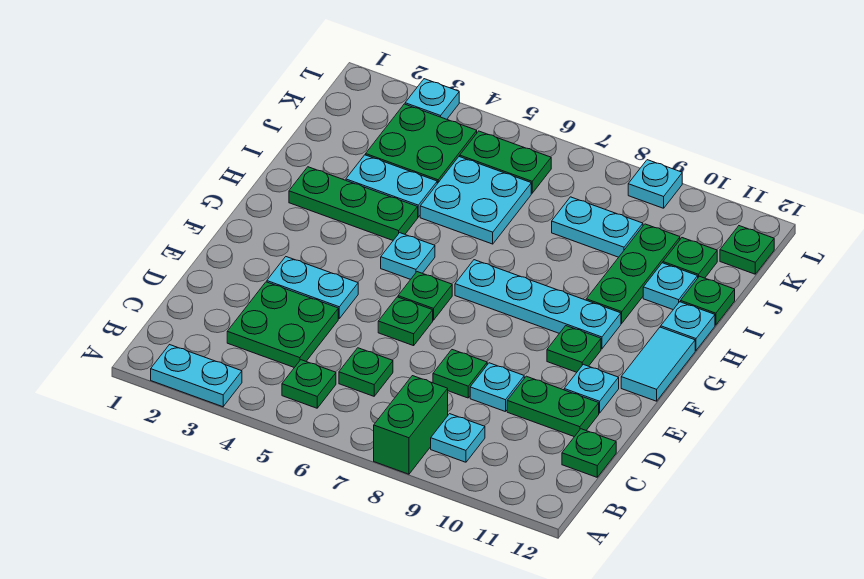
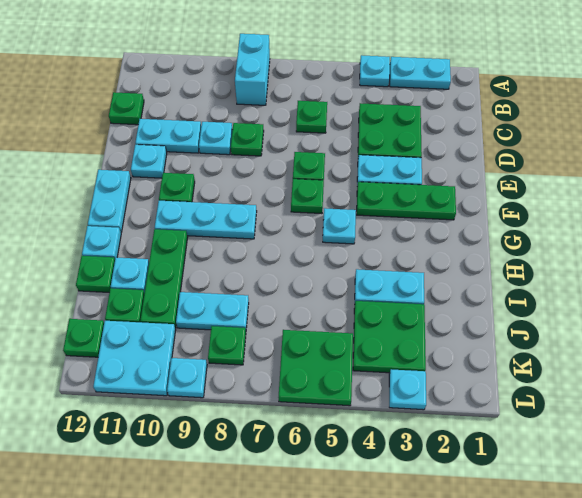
green brick A8:B8 level 1 -> cyan brick A8:B8 level 1
green plate B5 level 1 -> green plate K8 level 1
cyan plate B9 level 1 -> cyan plate A4 level 1
green plate D10:D11 level 1 -> cyan plate D10:D11 level 1
cyan tile F12:G12 level 1 -> cyan plate F12:G12 level 1
cyan plate G7:G10 level 1 -> cyan plate G8:G10 level 1
green plate H2:H4 level 1 -> green plate F2:F4 level 1
cyan plate I5:J6 level 1 -> cyan plate K10:L11 level 1
green plate K5:K6 level 1 -> green plate K5:L6 level 1

